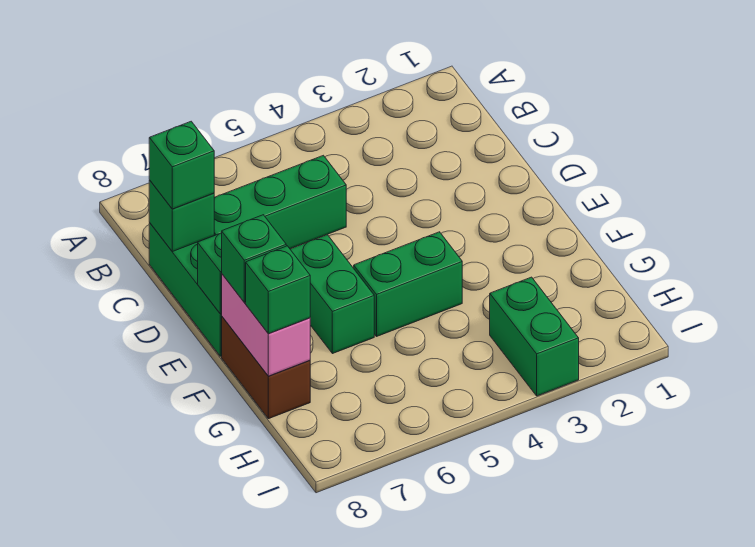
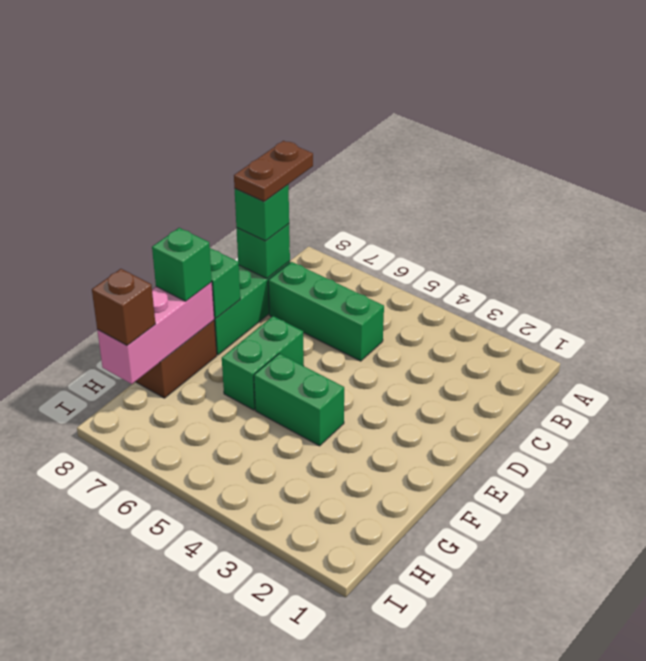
none -> brown plate B8:C8 level 4
pink brick F8:G8 level 2 -> pink brick F8:H8 level 2
green brick G8 level 3 -> none
green brick H3:I3 level 1 -> none
none -> brown brick H8 level 3

